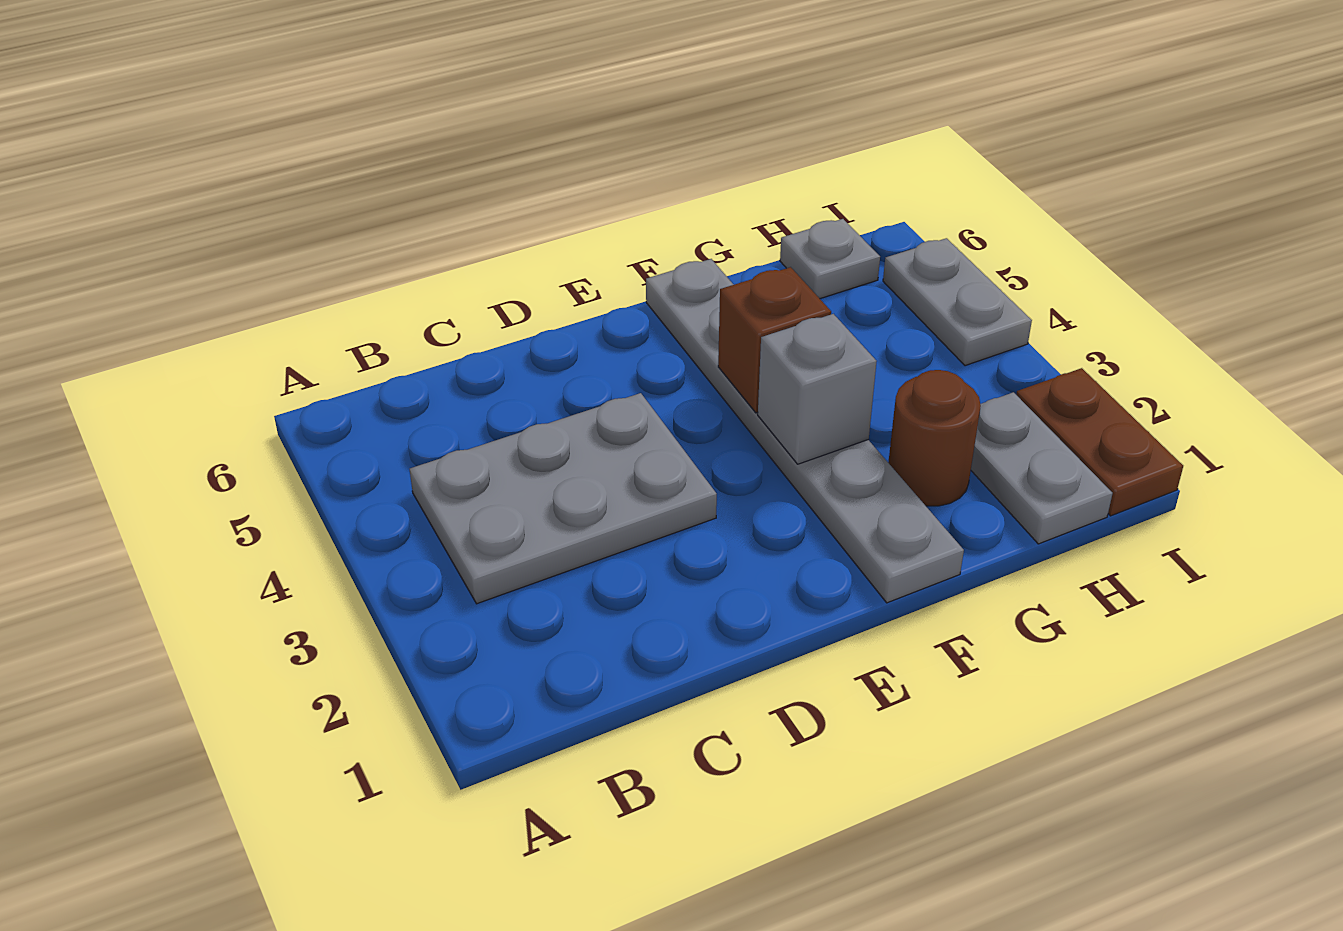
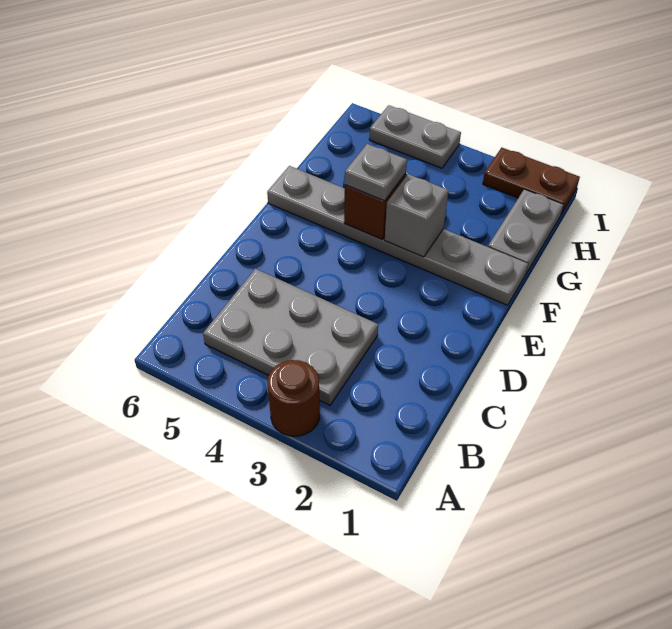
grey plate B3:D4 level 1 -> grey plate B3:C5 level 1
brown round brick G2 level 1 -> brown round brick A3 level 1
grey plate H1:H2 level 1 -> grey plate G1:H1 level 1
grey plate H6 level 1 -> grey plate F4 level 3

